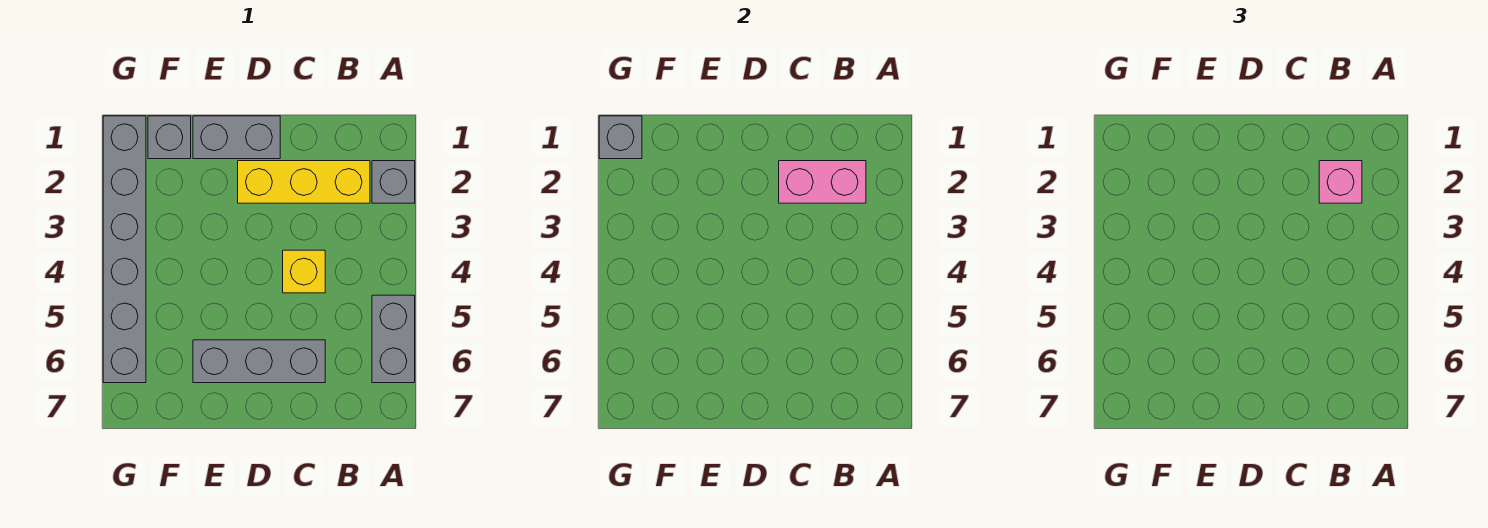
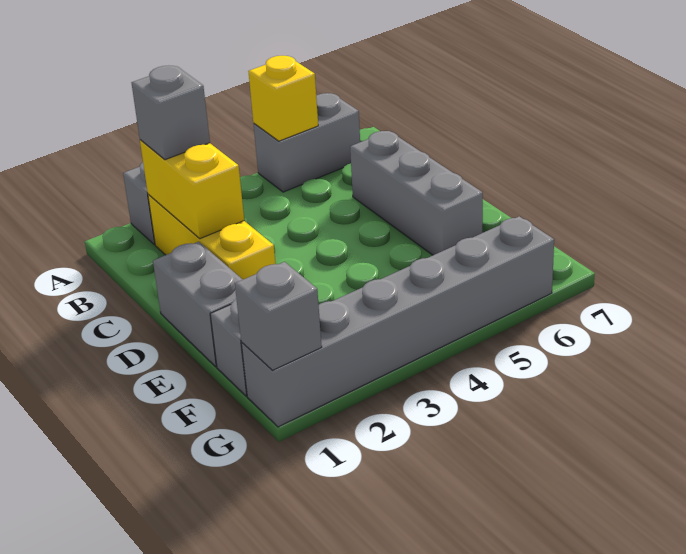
pink brick B2:C2 level 2 -> yellow brick B2:C2 level 2
pink brick B2 level 3 -> grey brick B2 level 3
yellow brick C4 level 1 -> yellow brick A5 level 2

